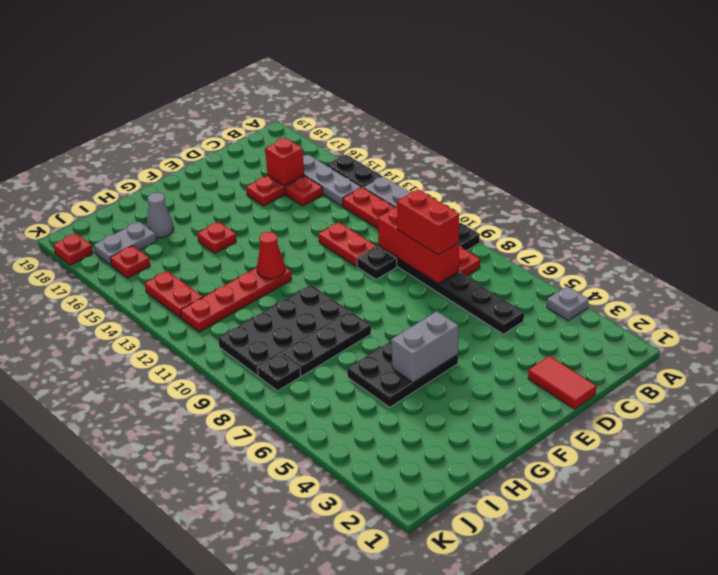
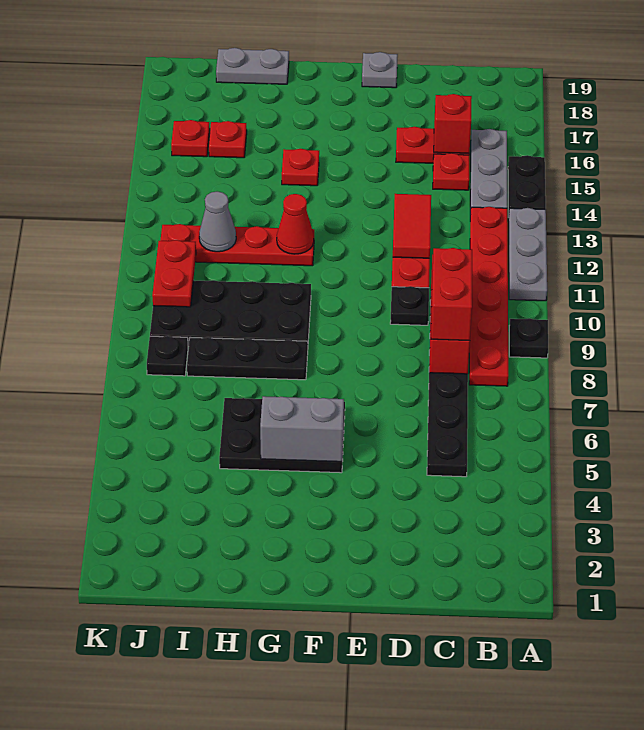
grey plate A4 level 1 -> grey plate E19 level 1
red tile D1:D2 level 1 -> red tile D12:D13 level 2
grey cone H17 level 1 -> grey cone I12 level 2
grey plate I17:J17 level 1 -> grey plate H19:I19 level 1
red plate J13:J14 level 1 -> red plate J10:J11 level 2
red plate K18 level 1 -> red plate I16 level 1

